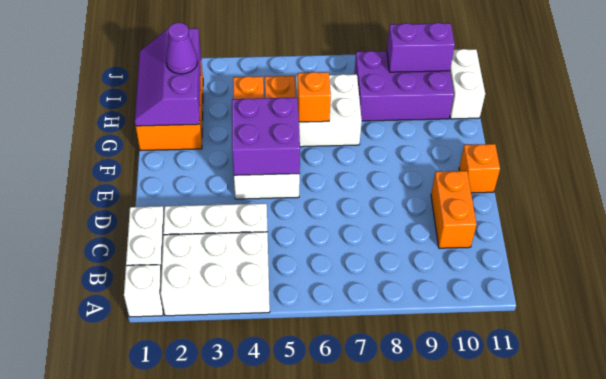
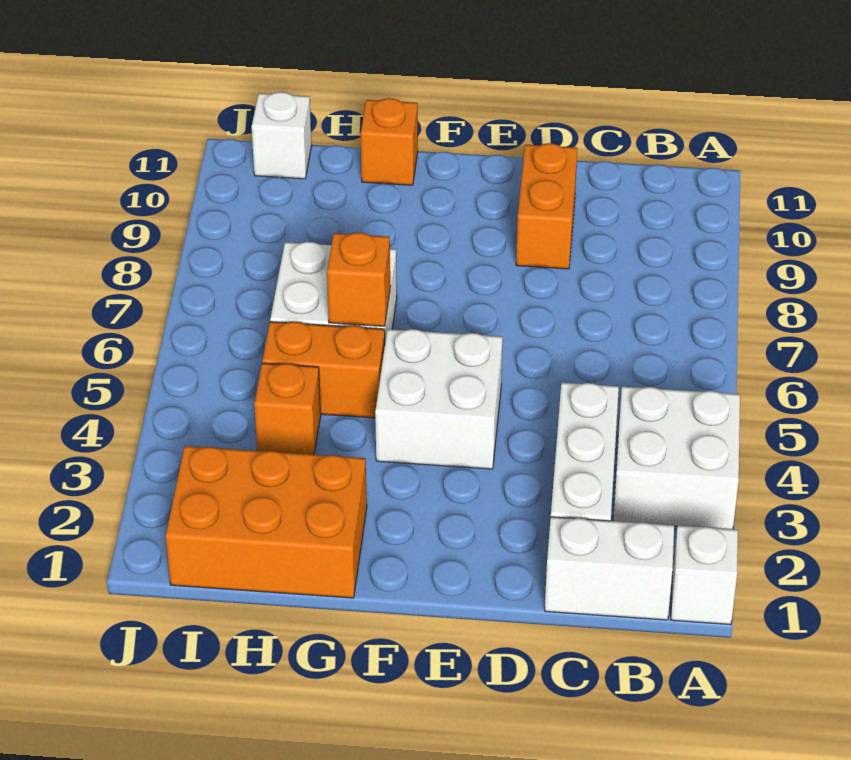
white brick A2:B4 level 1 -> white brick A3:B4 level 1
orange brick C10:D10 level 1 -> orange brick D9:D10 level 1
purple brick E4:F5 level 2 -> none
orange brick E11 level 1 -> orange brick G11 level 1
purple slope G1:I2 level 2 top 2 -> none
purple cone H2 level 3 -> none
purple brick H8:I10 level 1 -> none
white brick H11:I11 level 1 -> white brick I11 level 1
purple brick I9:I10 level 2 -> none

